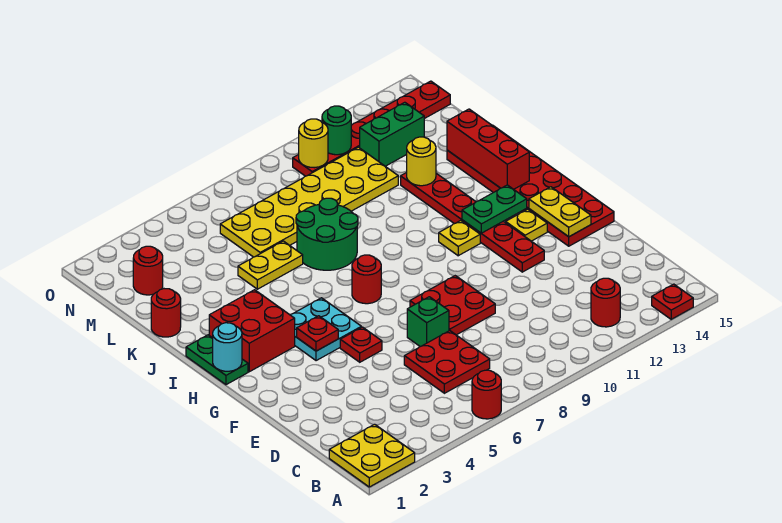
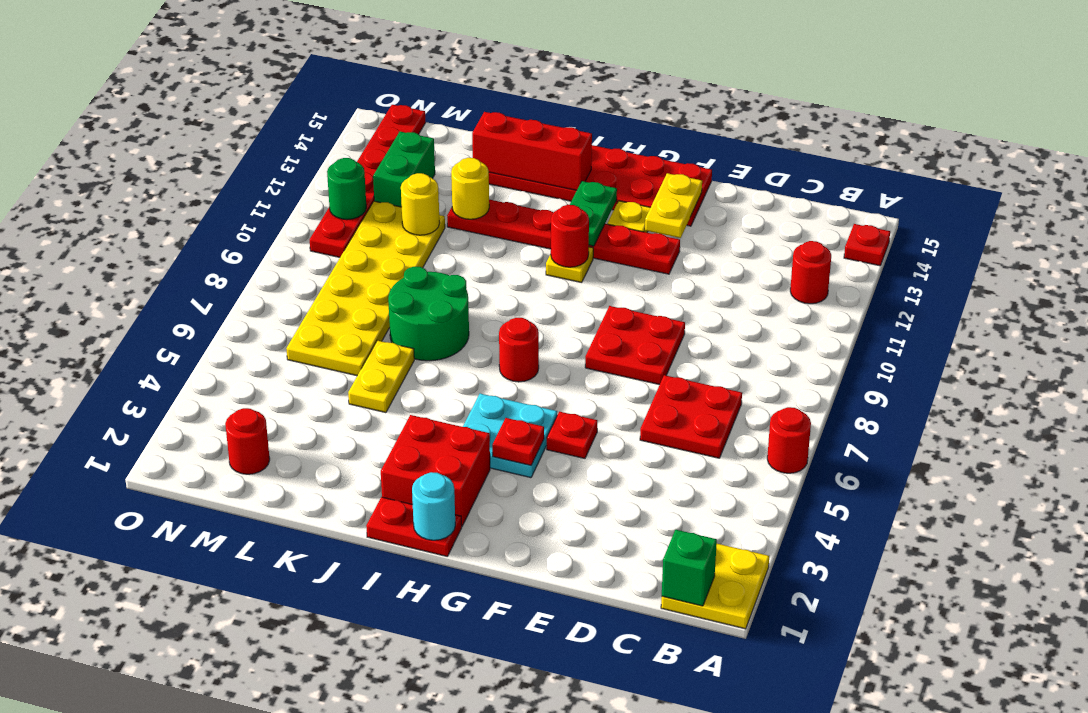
green brick E7 level 1 -> green brick B1 level 2
yellow plate F14:G14 level 2 -> yellow plate F13:F14 level 2
green plate H1:I1 level 1 -> red plate H1:I1 level 1
red round brick K1 level 1 -> red round brick H11 level 2
yellow round brick N10 level 2 -> yellow round brick L11 level 2

